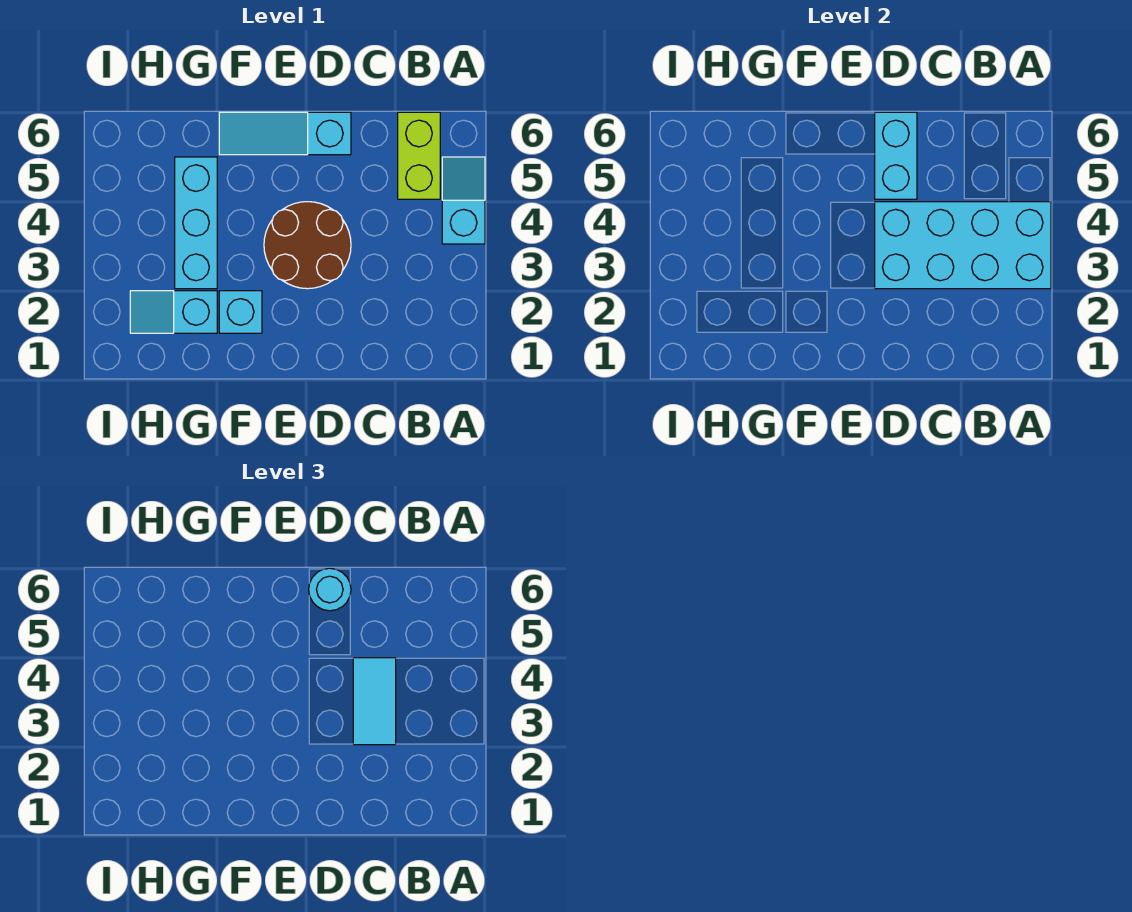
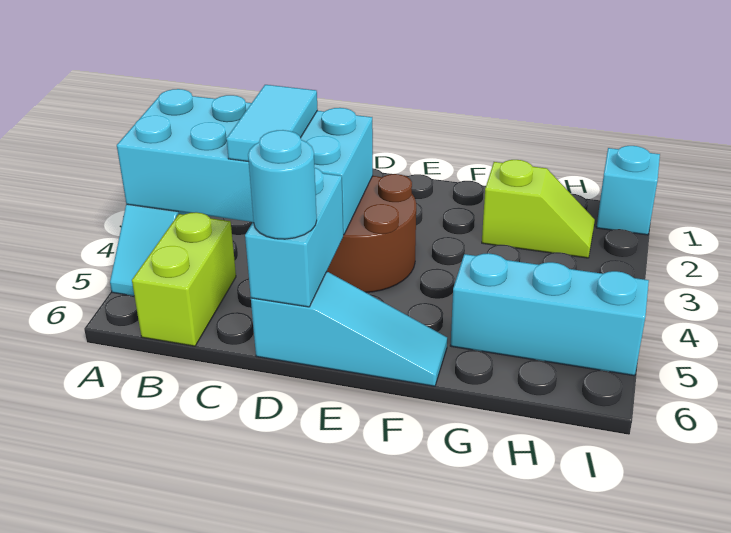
cyan brick F2 level 1 -> cyan brick I1 level 1
cyan slope G2:H2 level 1 top G -> lime slope G2:H2 level 1 top G
cyan brick G3:G5 level 1 -> cyan brick G5:I5 level 1

